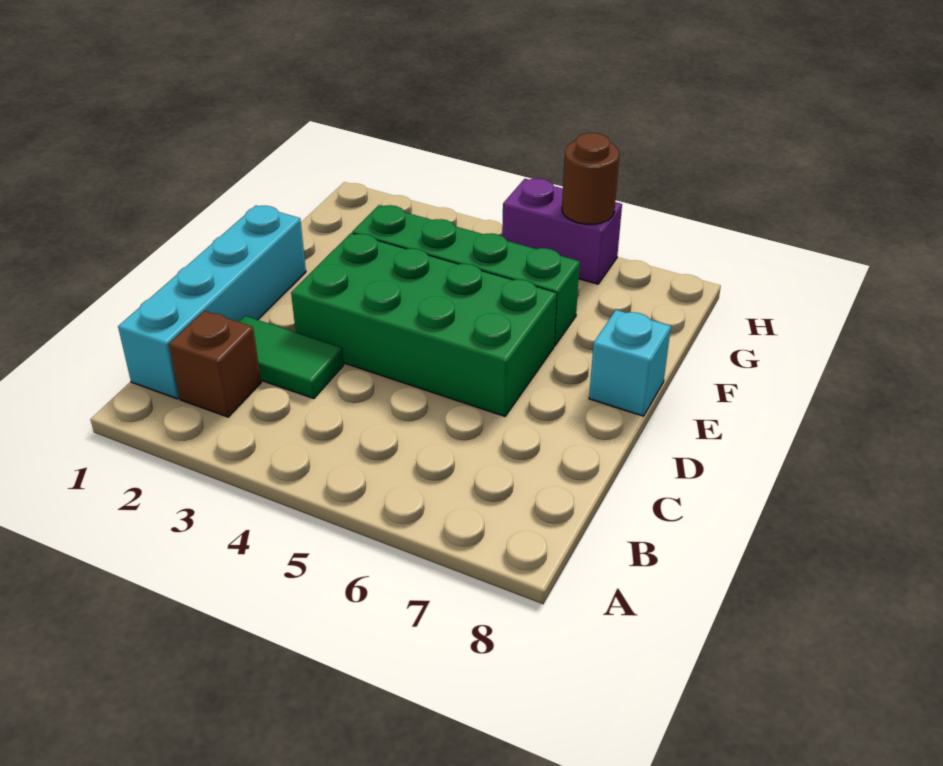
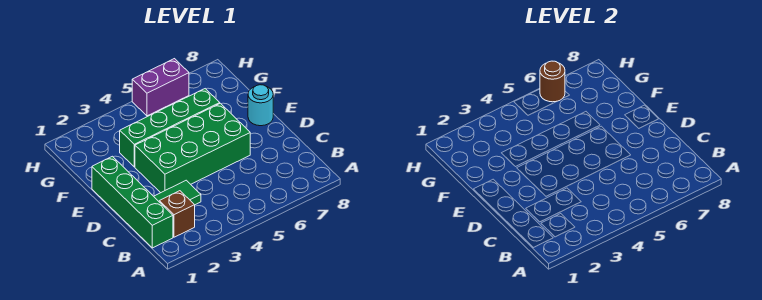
cyan brick B1:E1 level 1 -> green brick B1:E1 level 1
cyan brick E8 level 1 -> cyan round brick E8 level 1

